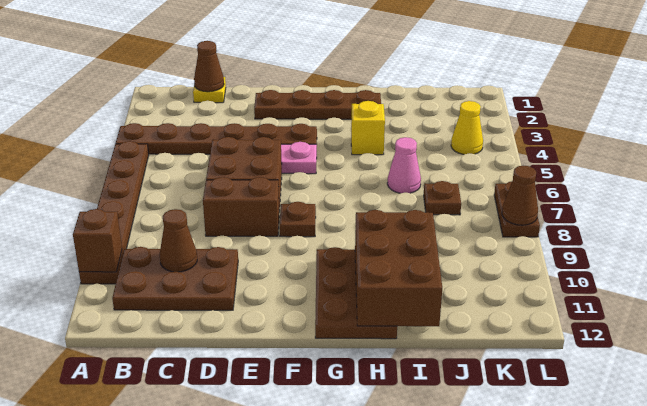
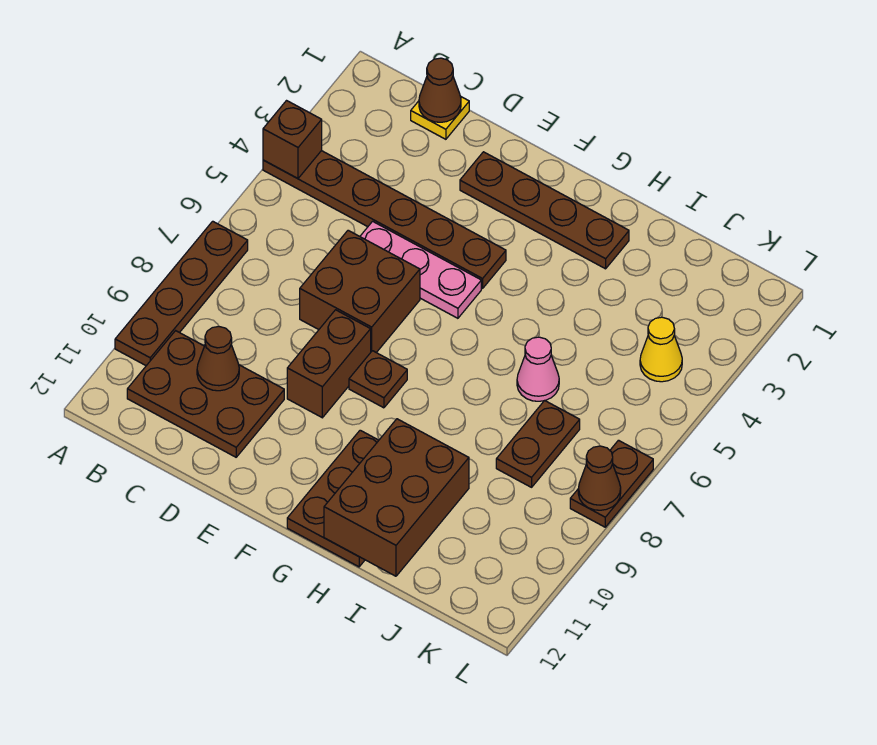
brown plate A5:A10 level 1 -> brown plate A7:A10 level 1
brown brick A10 level 2 -> brown brick A4 level 2
brown brick D8:E8 level 1 -> brown brick E8:E9 level 1
yellow brick H4 level 1 -> none
brown plate J7 level 1 -> brown plate J7:J8 level 1

